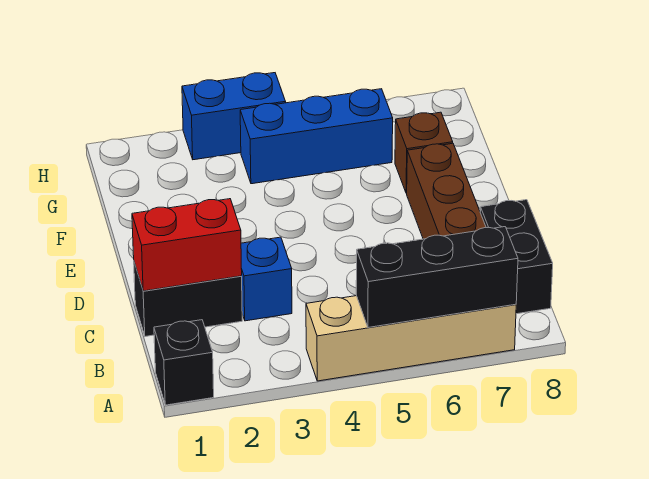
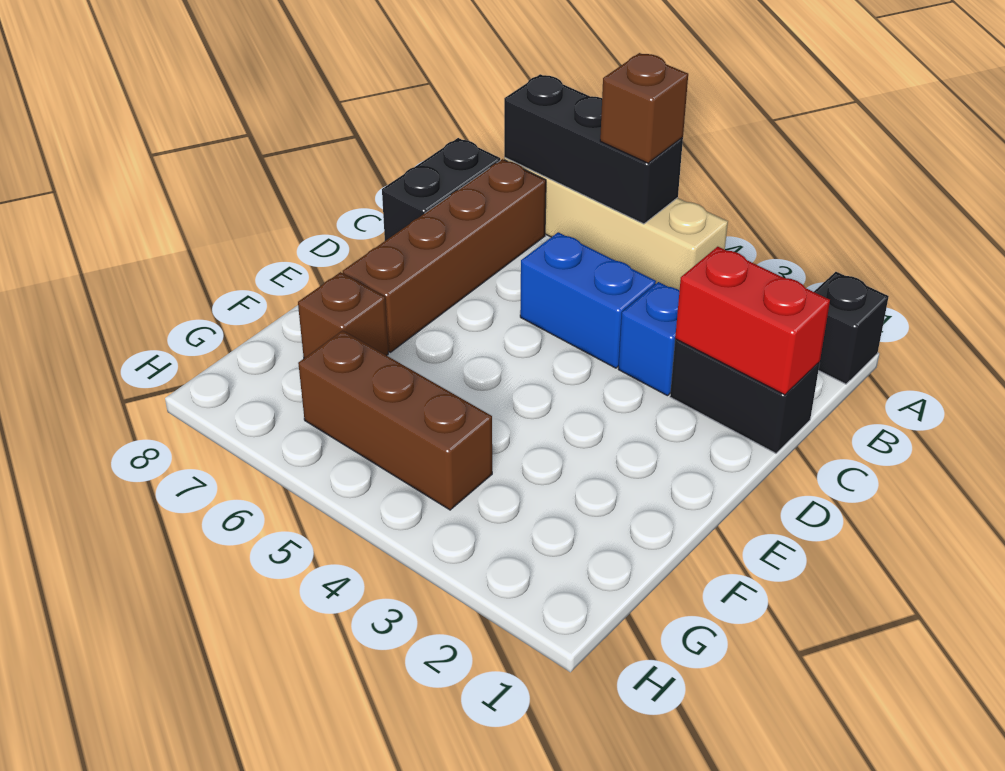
none -> brown brick A5 level 3
blue brick G4:G6 level 1 -> brown brick G4:G6 level 1
blue brick H3:H4 level 1 -> blue brick C4:C5 level 1

